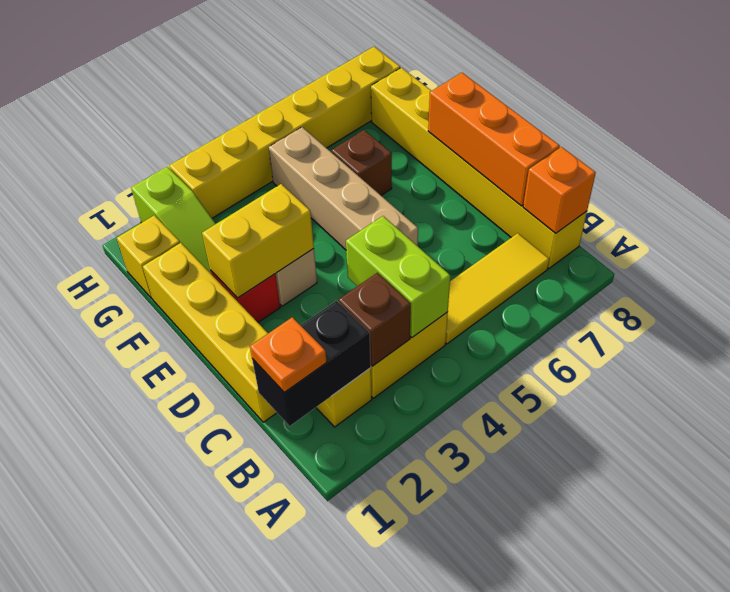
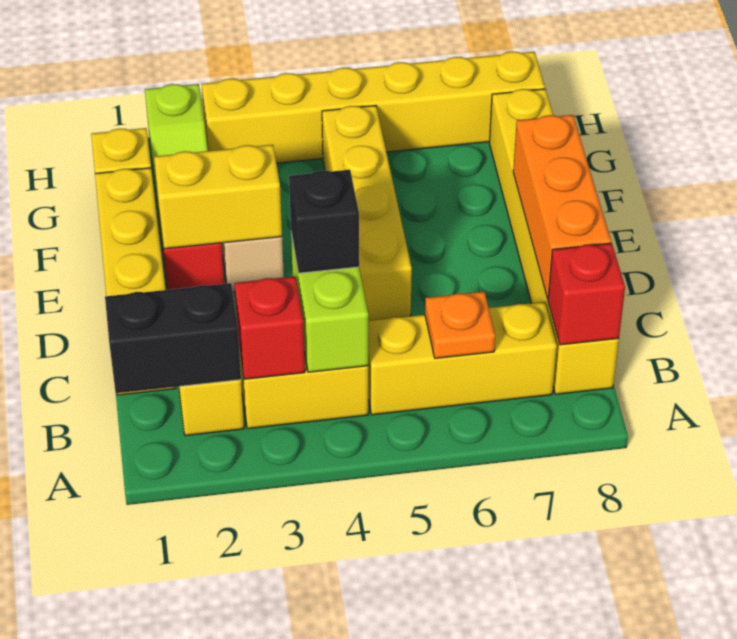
orange plate B1 level 3 -> orange plate B6 level 2
brown brick B3 level 2 -> red brick B3 level 2
yellow tile B5:B7 level 1 -> yellow brick B5:B7 level 1
orange brick B8 level 2 -> red brick B8 level 2
none -> black brick C4 level 3
tan brick D5:G5 level 1 -> yellow brick D5:G5 level 1
brown brick F6 level 1 -> none

